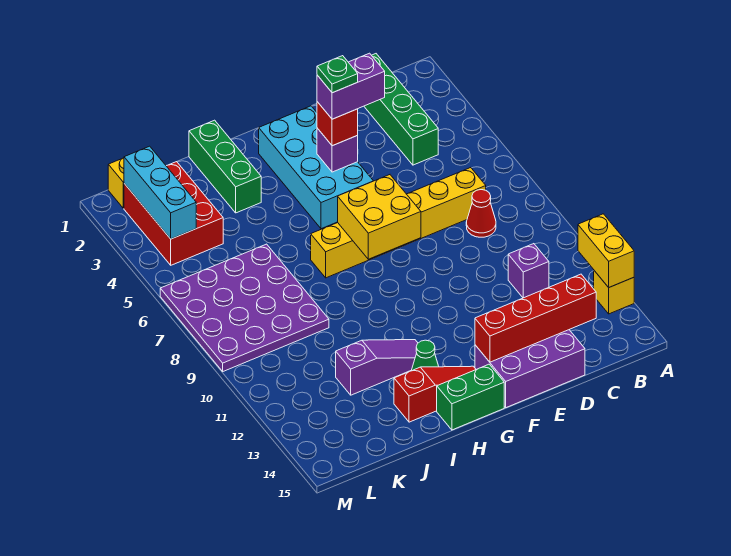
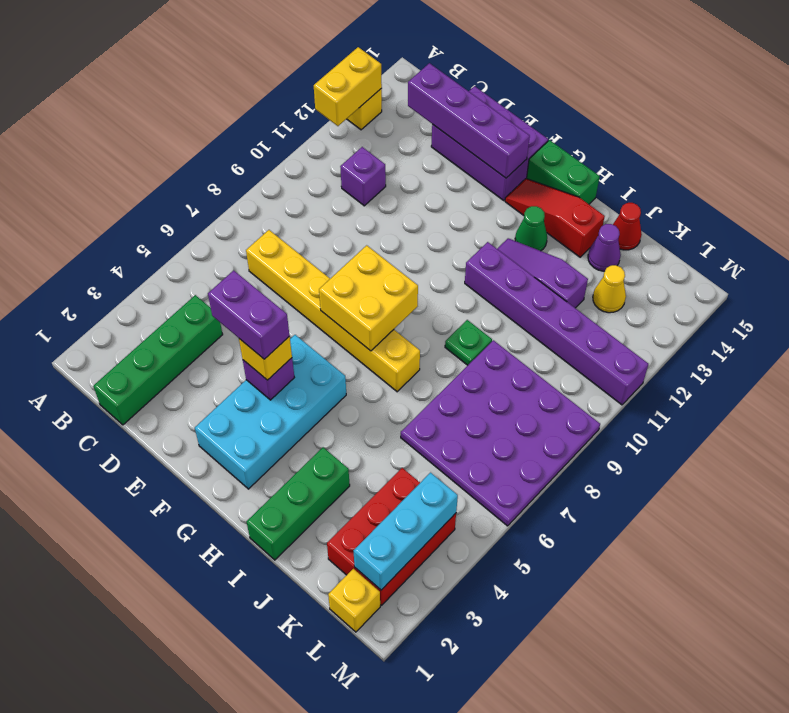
red cone C8 level 1 -> red cone J15 level 1
red brick C14:F14 level 2 -> purple brick C14:F14 level 2
red brick F4 level 3 -> yellow brick F4 level 3
green plate F4 level 5 -> green plate I9 level 1
none -> purple brick H11:M11 level 1
none -> purple cone J14 level 1
none -> yellow cone K13 level 1

